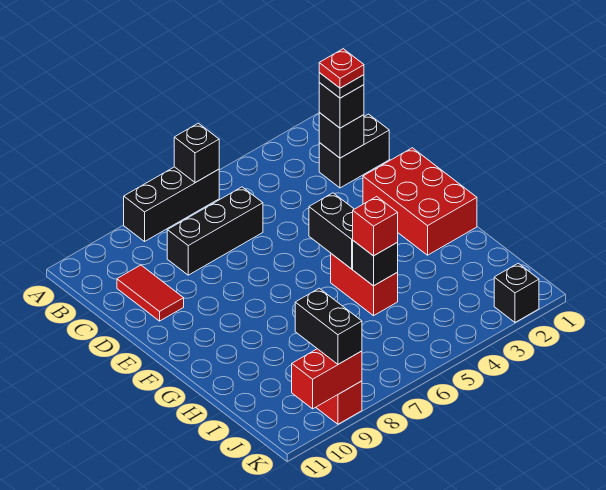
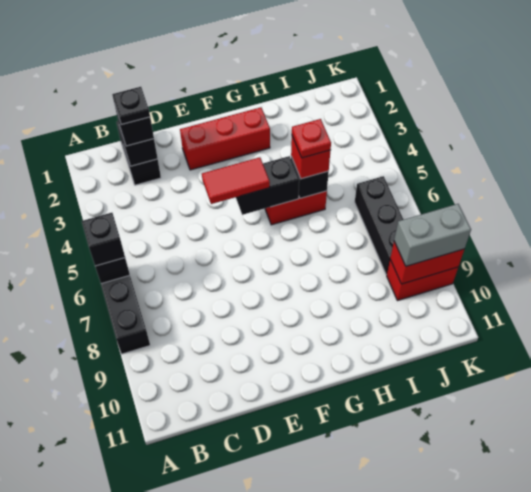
red plate C2 level 5 -> red plate H5 level 4
black brick C6:C8 level 1 -> black brick J6:J8 level 1
red tile C10:D10 level 1 -> red tile E5:F5 level 3
red brick E1:G2 level 1 -> red brick E2:G2 level 1
black brick J9:K9 level 3 -> grey brick J9:K9 level 3
black brick K2 level 1 -> black brick A6 level 3
red brick K9:K10 level 2 -> red brick J9:K9 level 2

